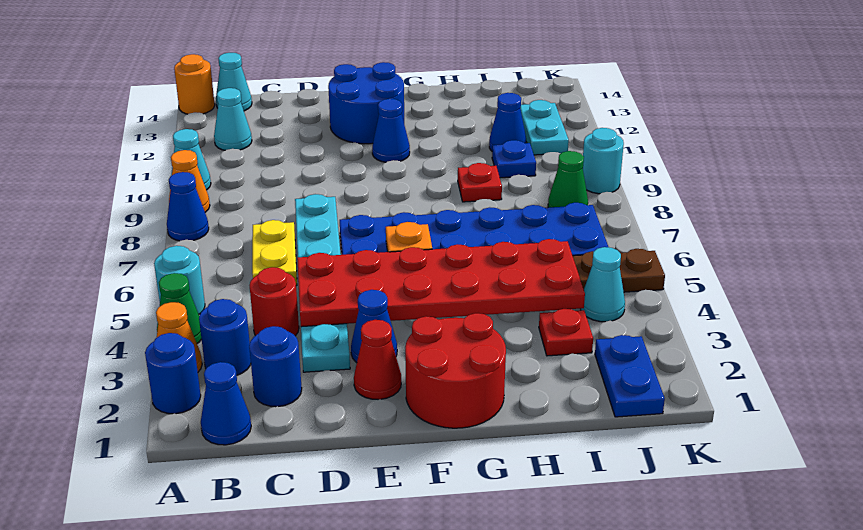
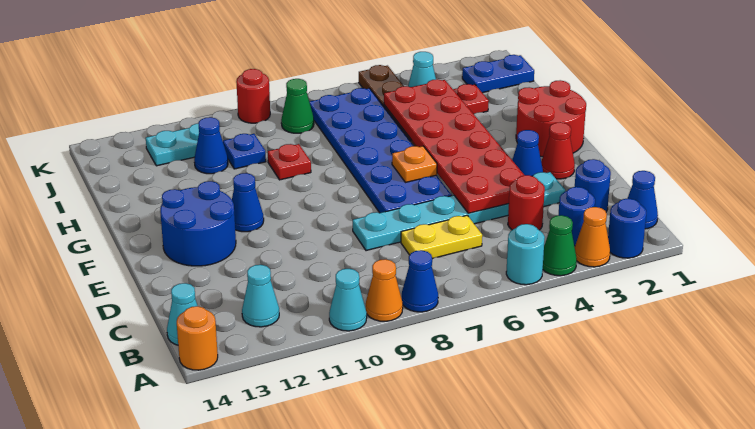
cyan round brick K9 level 1 -> red round brick K9 level 1

